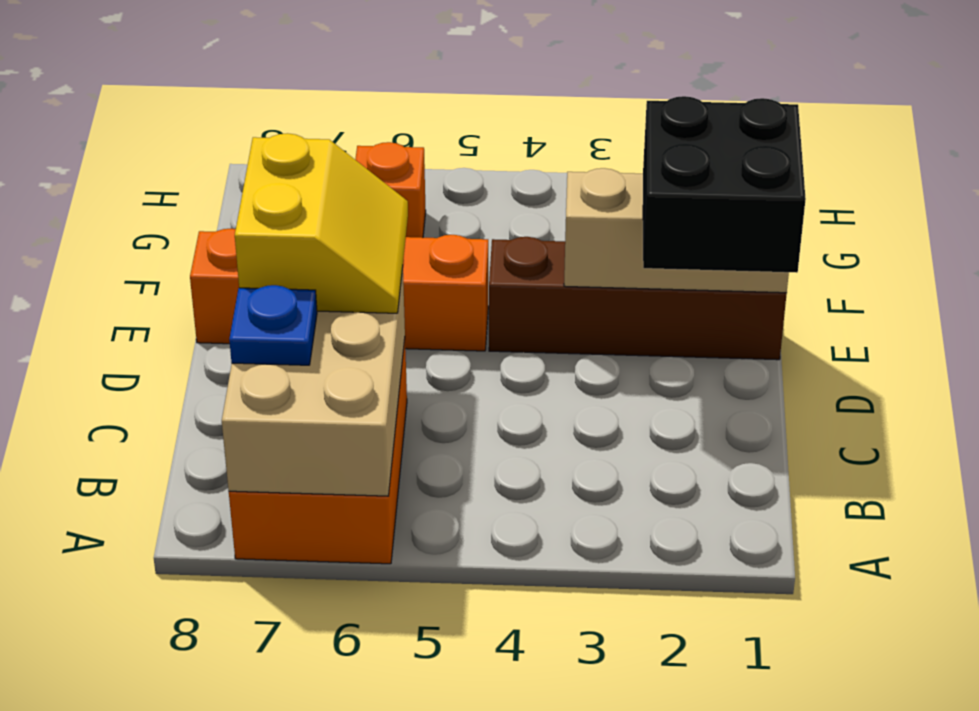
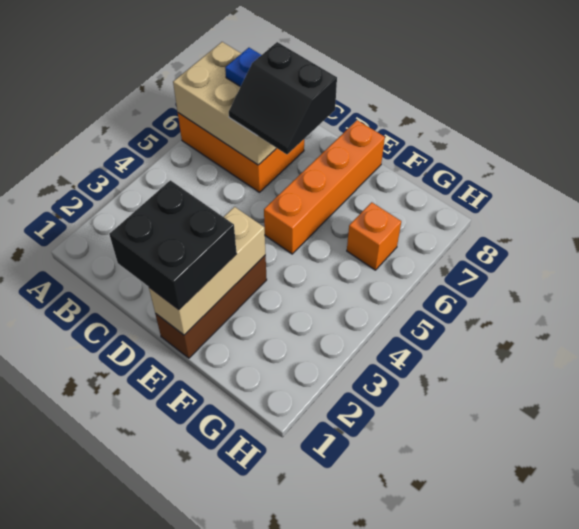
yellow slope C6:D7 level 3 top 7 -> black slope C6:D7 level 3 top 7
brown brick E1:E4 level 1 -> brown brick E1:E3 level 1

